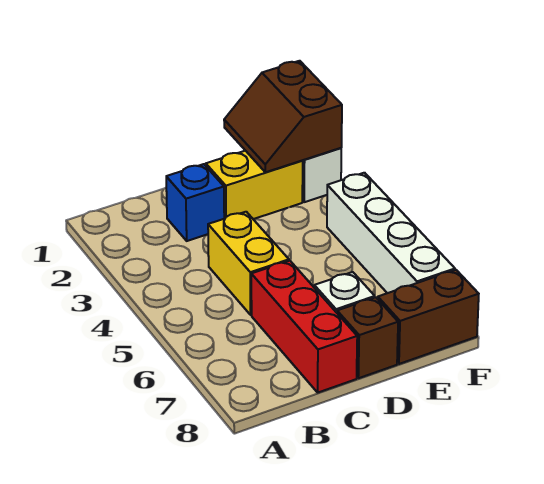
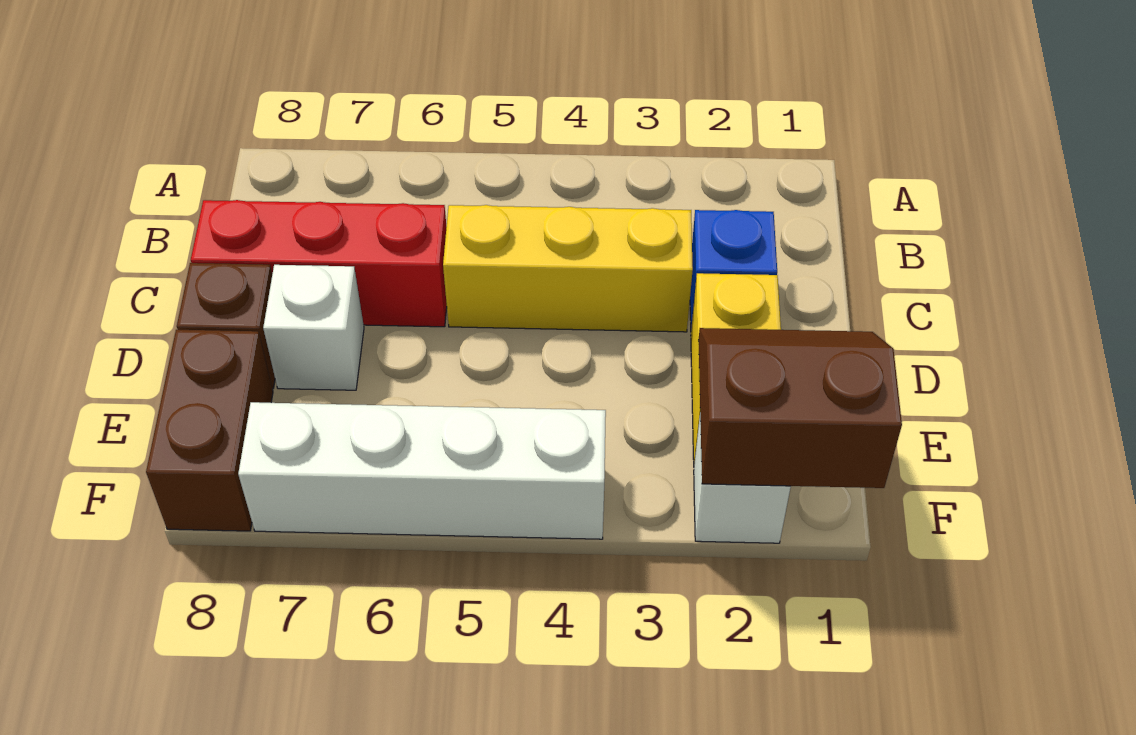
yellow brick C4:C5 level 1 -> yellow brick C3:C5 level 1

